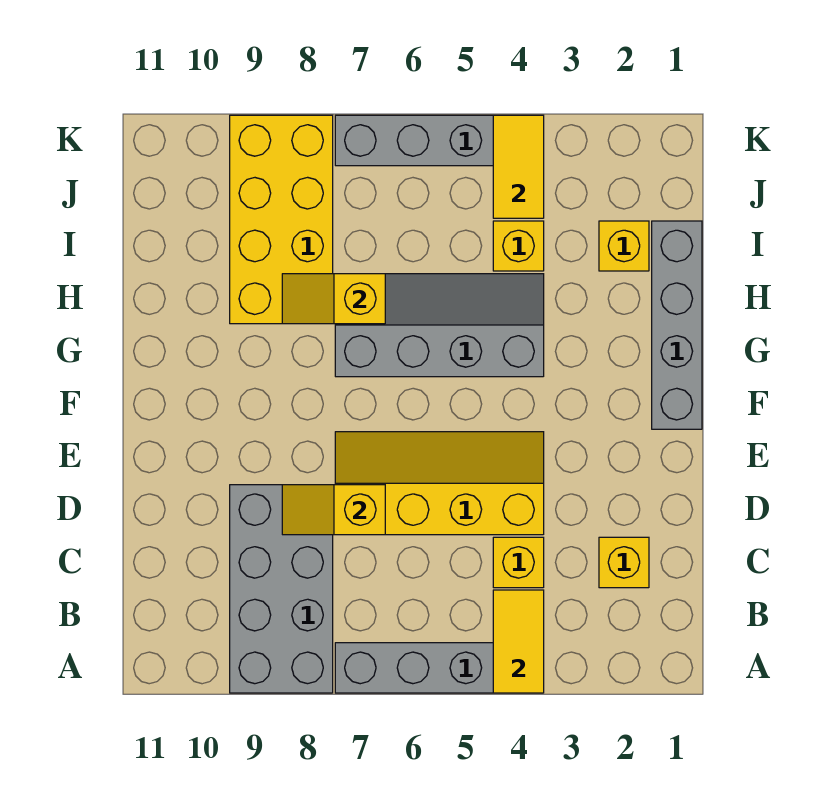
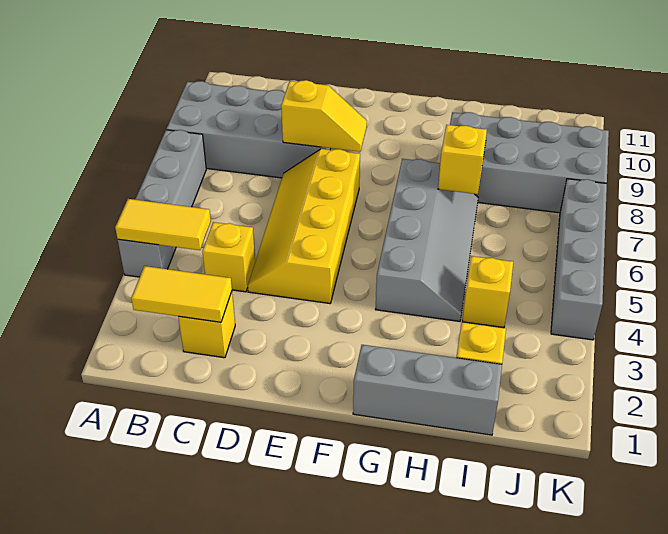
yellow slope D4:E7 level 1 top D -> yellow slope D4:E7 level 1 top E
yellow slope D7:D8 level 2 top 7 -> yellow slope D8:E8 level 2 top D
grey brick F1:I1 level 1 -> grey brick G1:I1 level 1
yellow brick H8:K9 level 1 -> grey brick H8:K9 level 1
yellow tile J4:K4 level 2 -> yellow tile B2:C2 level 2

